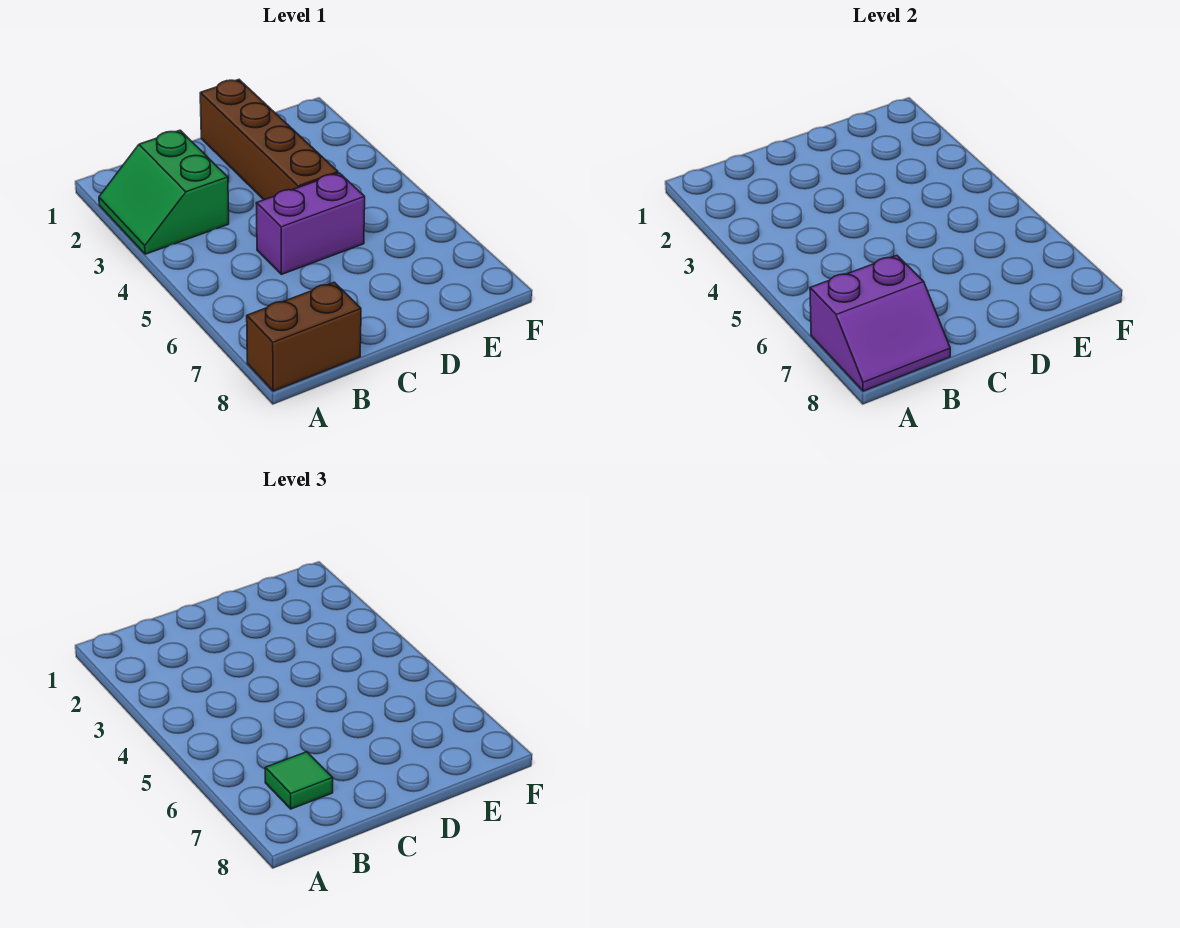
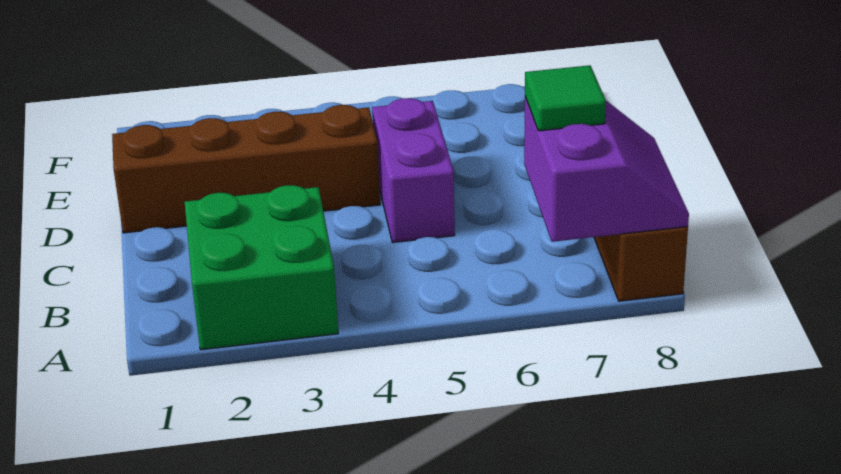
green slope A2:B3 level 1 top B -> green brick A2:B3 level 1

